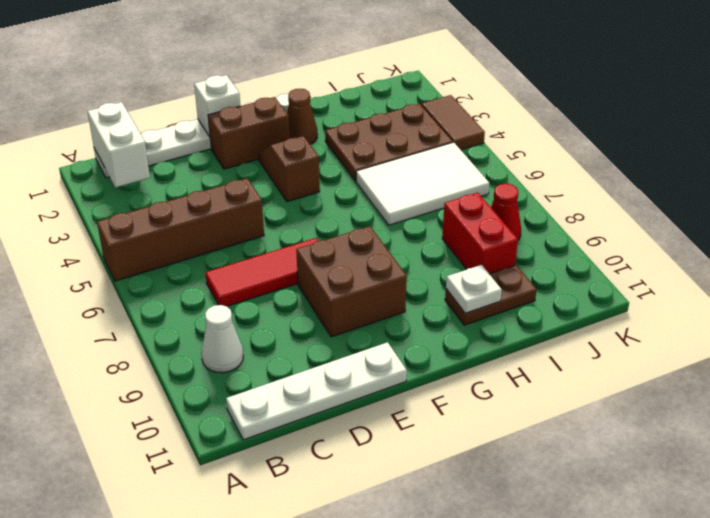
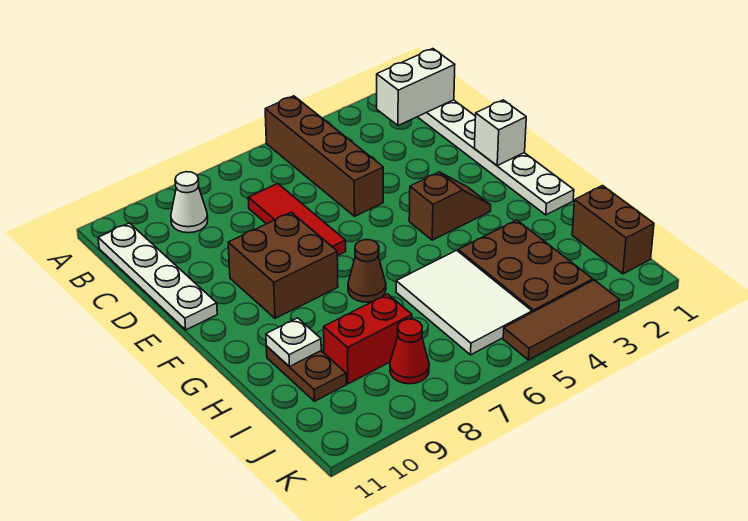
brown brick E2:F2 level 1 -> brown brick I1:J1 level 1
brown cone G2 level 1 -> brown cone G7 level 1
brown tile K3:K4 level 1 -> brown tile K3:K5 level 1

